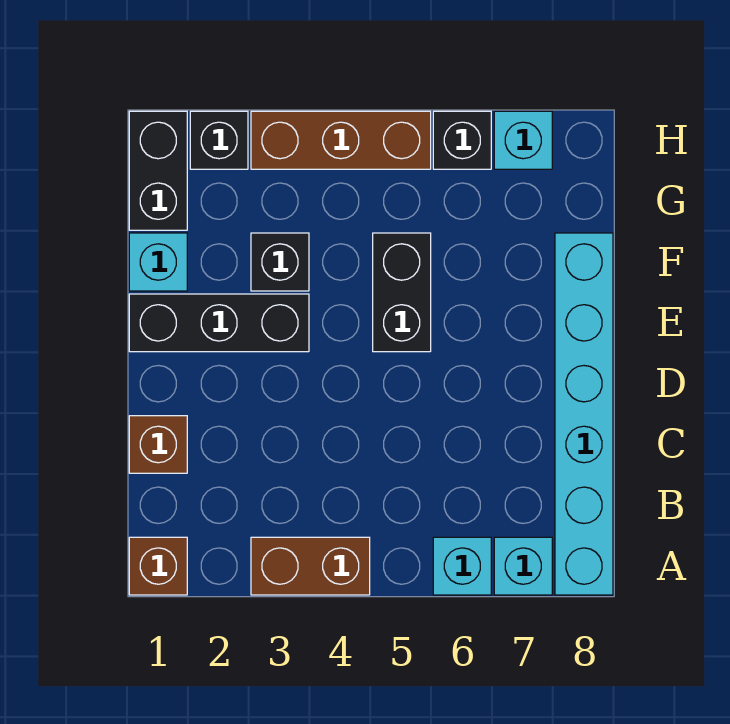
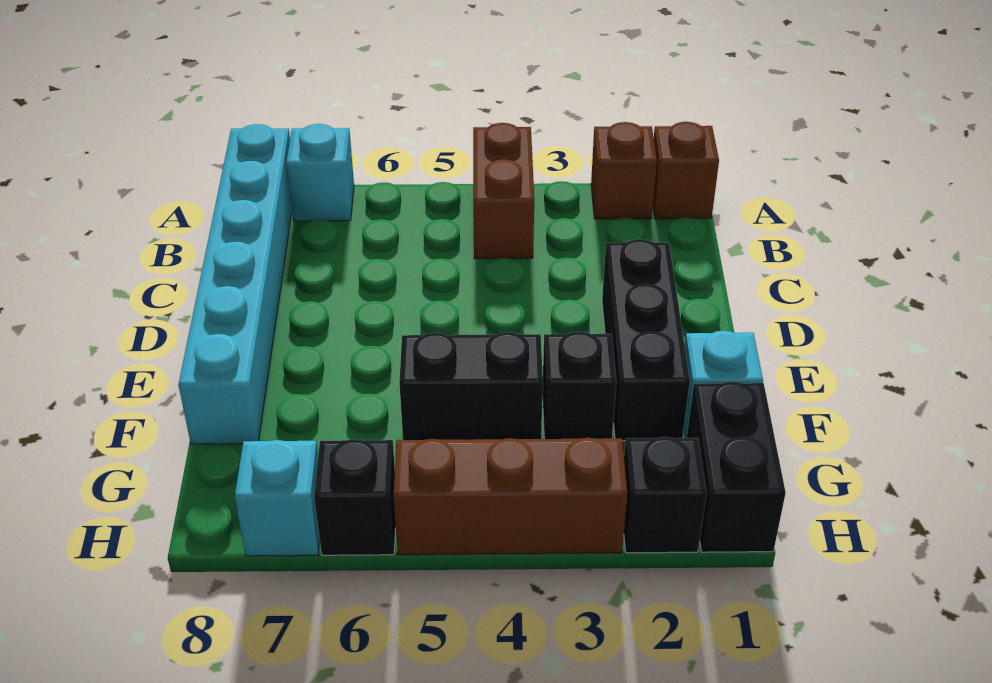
brown brick A3:A4 level 1 -> brown brick A4:B4 level 1
cyan brick A6 level 1 -> none
brown brick C1 level 1 -> brown brick A2 level 1
black brick E1:E3 level 1 -> black brick D2:F2 level 1
black brick E5:F5 level 1 -> black brick F4:F5 level 1

